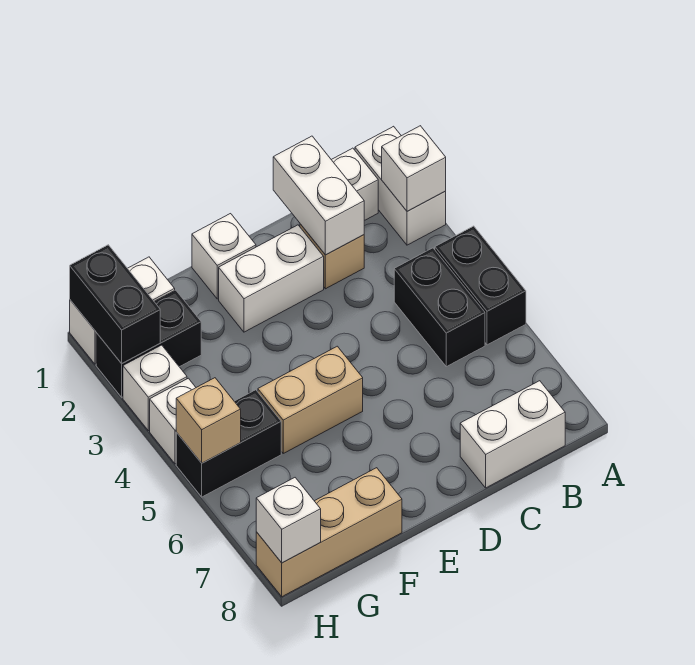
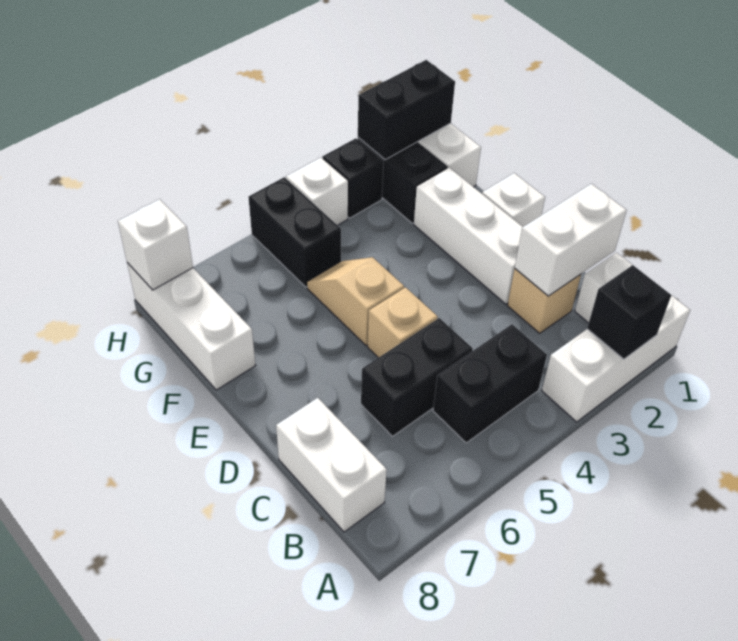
white brick A1:A2 level 1 -> white brick A1:A3 level 1
white brick A2 level 2 -> black brick A2 level 2
black brick A4:A5 level 1 -> black brick C5:C6 level 1
white brick D2:E2 level 1 -> white brick D2:F2 level 1
tan brick E5:F5 level 1 -> tan slope E5:F5 level 1 top E
tan brick F8:H8 level 1 -> white brick F8:H8 level 1
white brick H3 level 1 -> black brick H3 level 1
tan brick H5 level 2 -> tan brick D5 level 1

